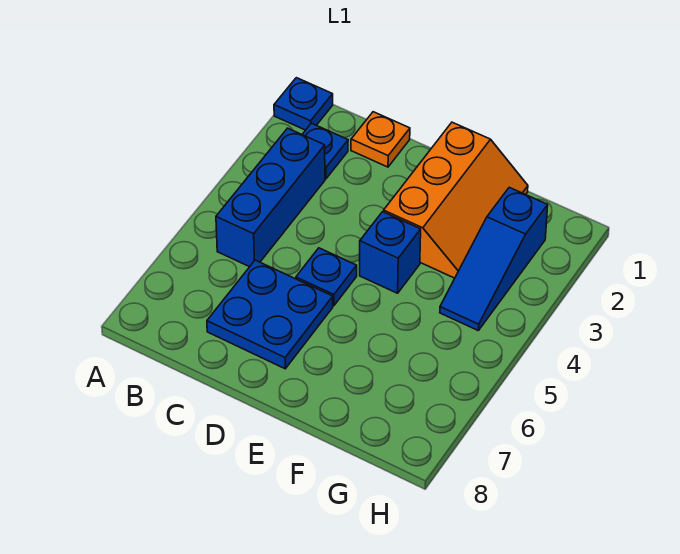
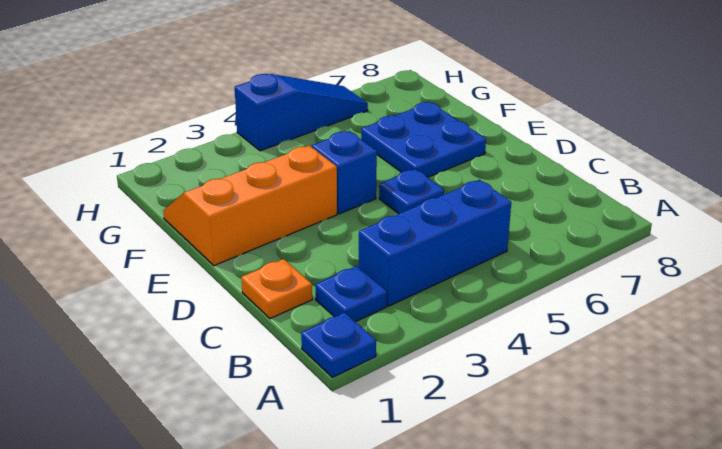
blue plate C6:D7 level 1 -> blue plate E6:F7 level 1
blue slope G2:G4 level 1 top 2 -> blue slope H4:H6 level 1 top 4

